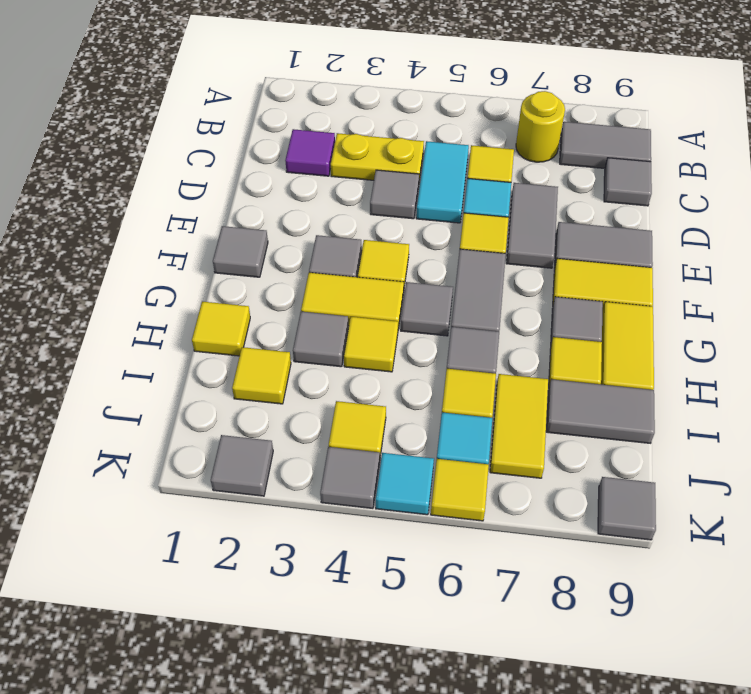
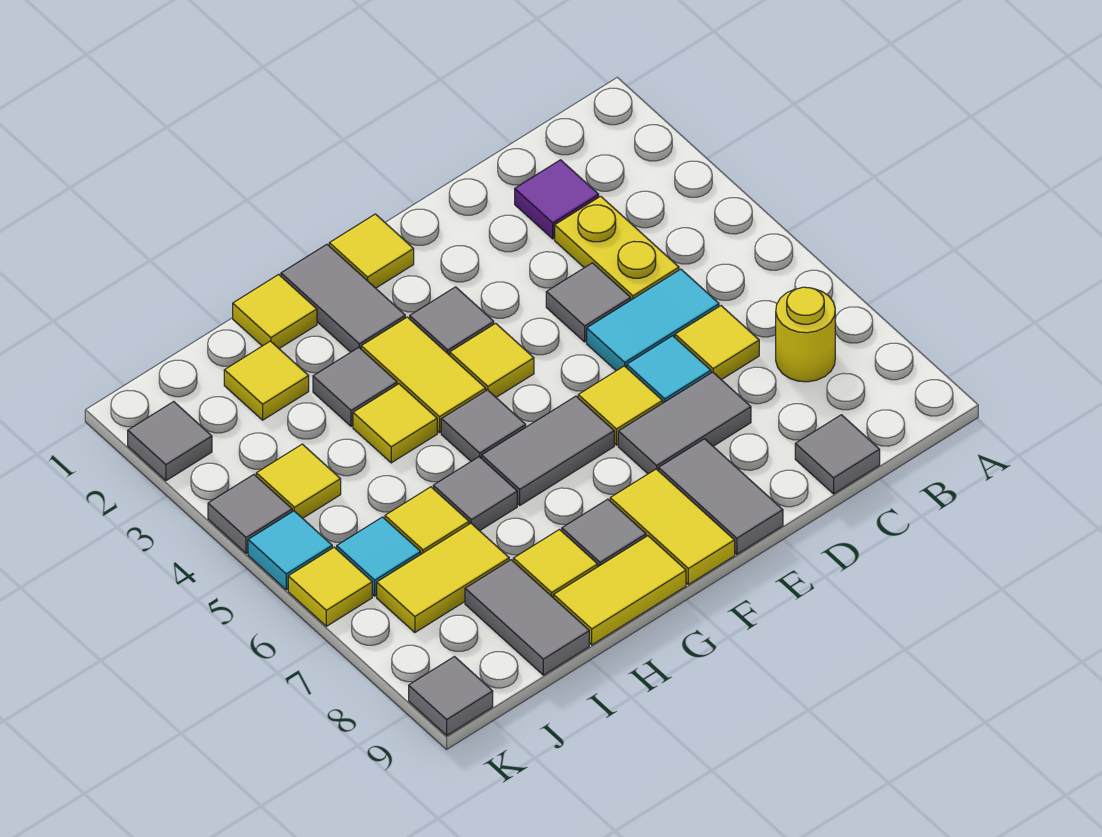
grey tile B8:B9 level 1 -> grey tile G1:G2 level 1
grey tile F1 level 1 -> yellow tile F1 level 1

